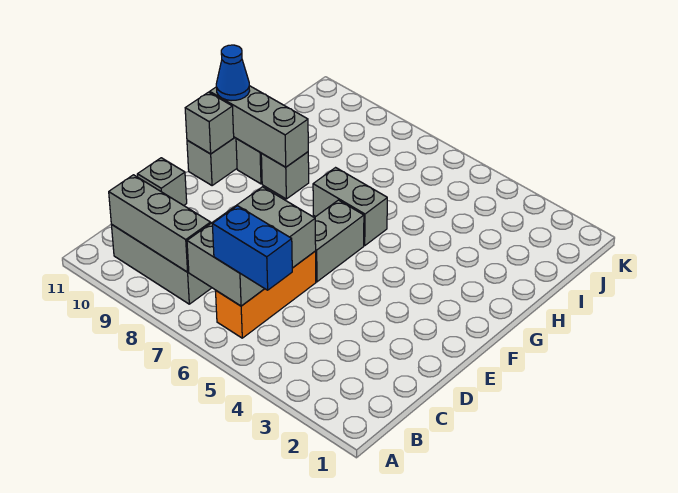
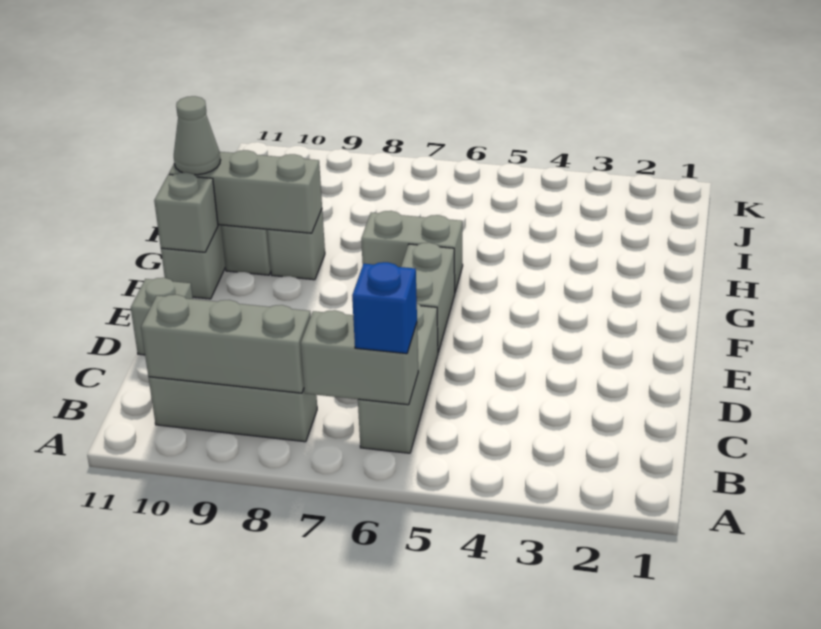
blue brick B5:B6 level 3 -> blue brick B6 level 3
orange brick B6:D6 level 1 -> grey brick B6:D6 level 1
grey brick B6:D7 level 2 -> grey brick B6:B7 level 2
blue cone G11 level 3 -> grey cone G11 level 3

